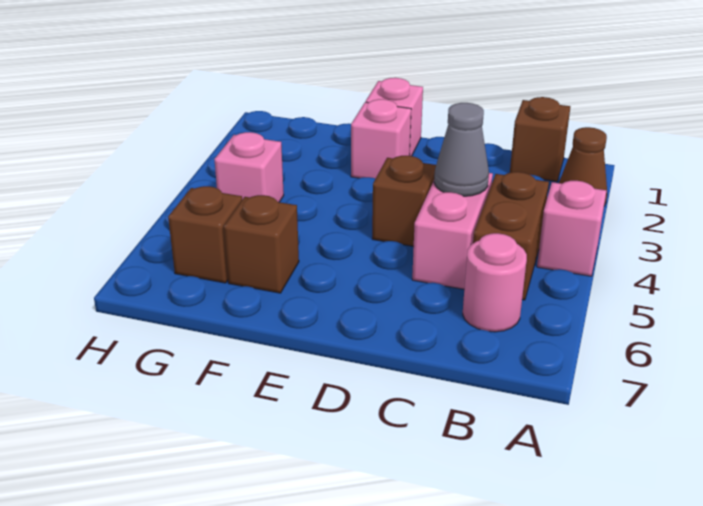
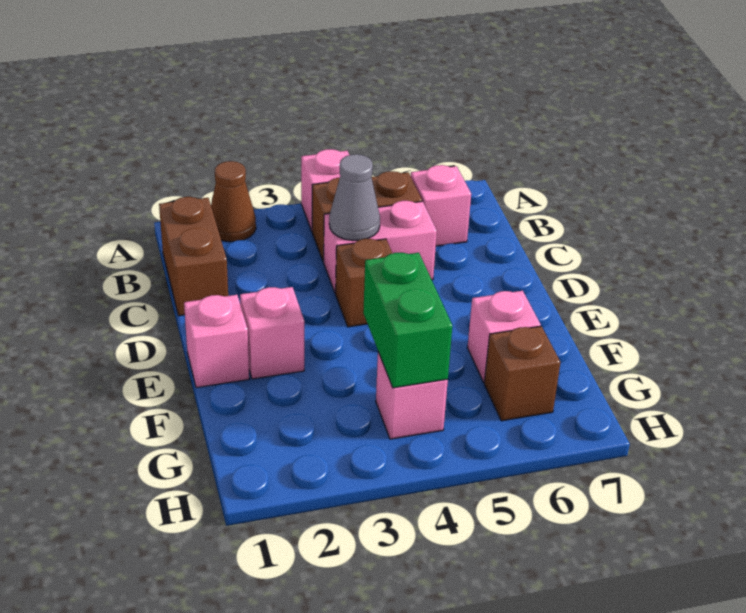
brown brick B1 level 1 -> brown brick B1:C1 level 1
pink round brick B6 level 1 -> pink brick B6 level 1
none -> green brick F4:G4 level 2
brown brick F6 level 1 -> pink brick F6 level 1

